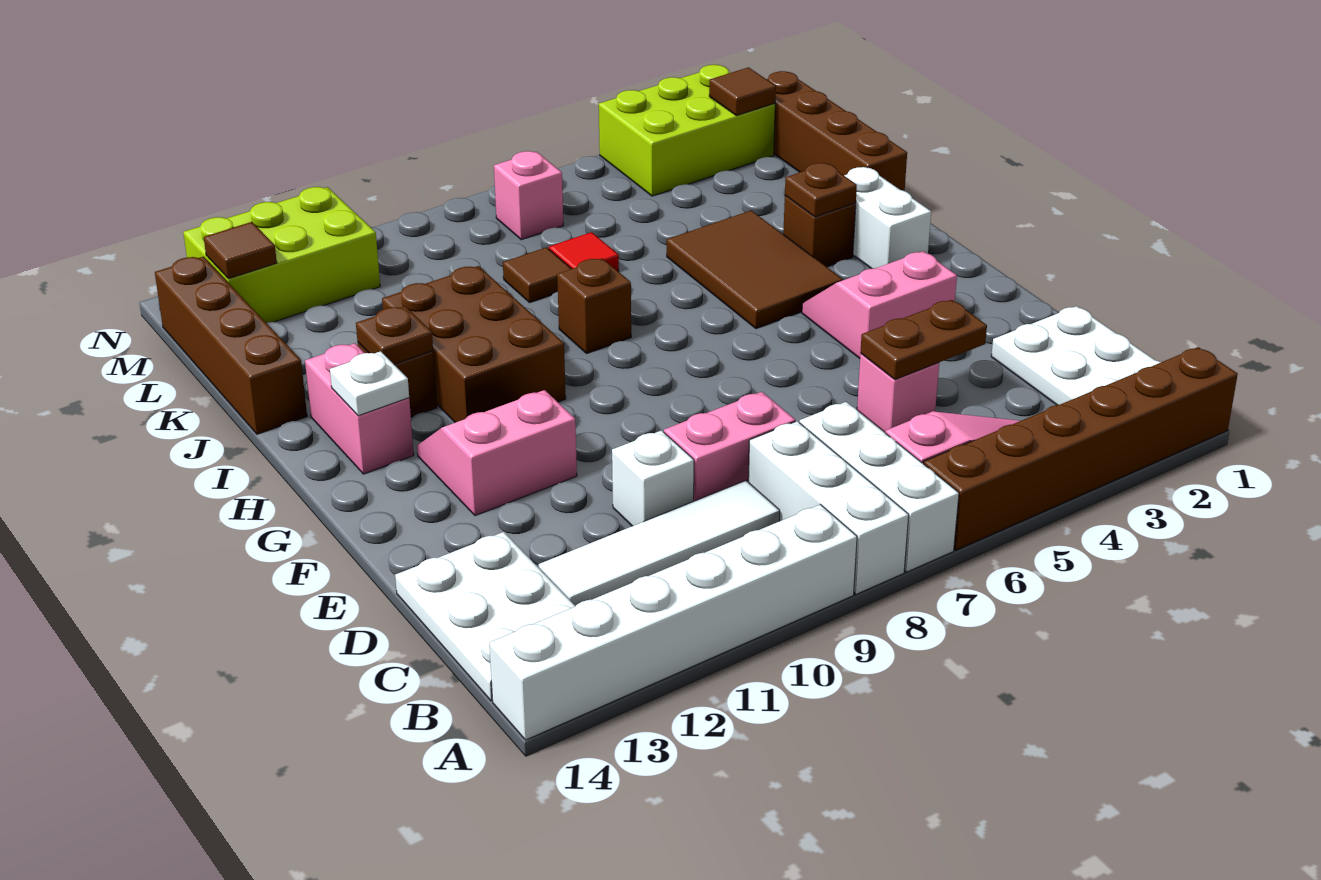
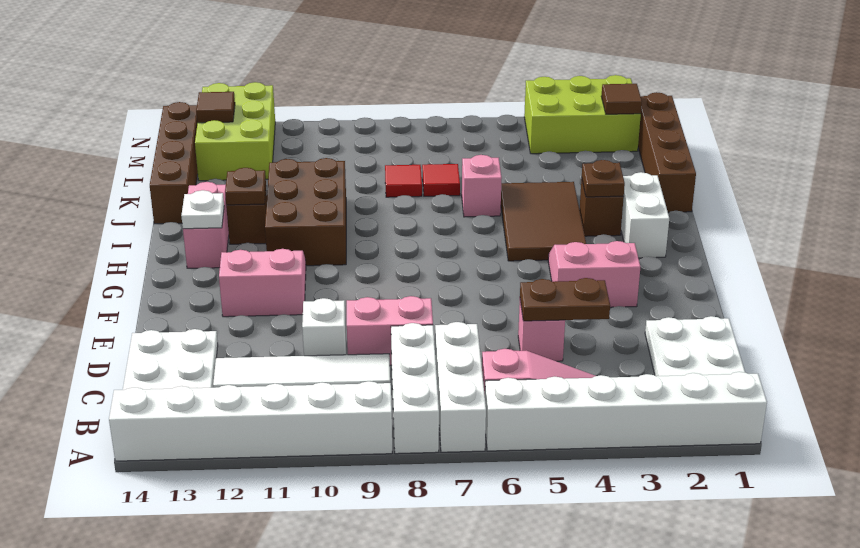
brown brick A1:A6 level 1 -> white brick A1:A6 level 1
brown brick I8 level 1 -> none
brown tile K8 level 1 -> red tile K8 level 1
pink brick M7 level 1 -> pink brick J6 level 1
lime brick M11:N13 level 1 -> lime brick L12:N13 level 1

